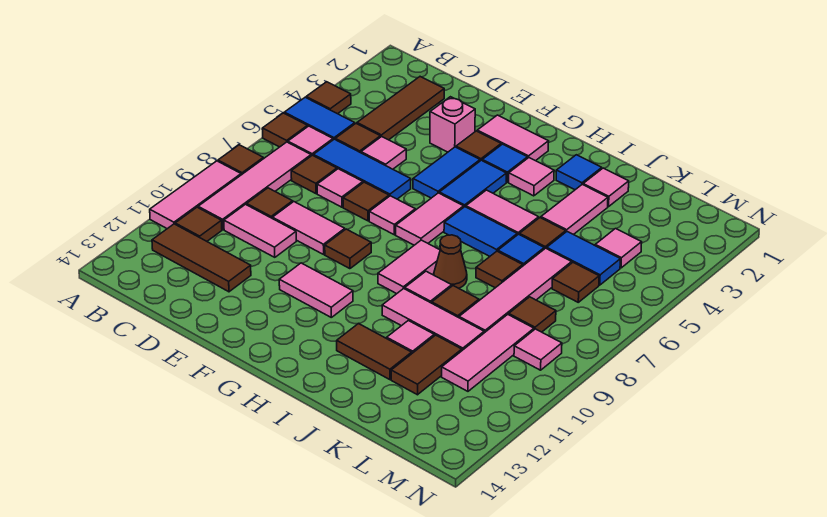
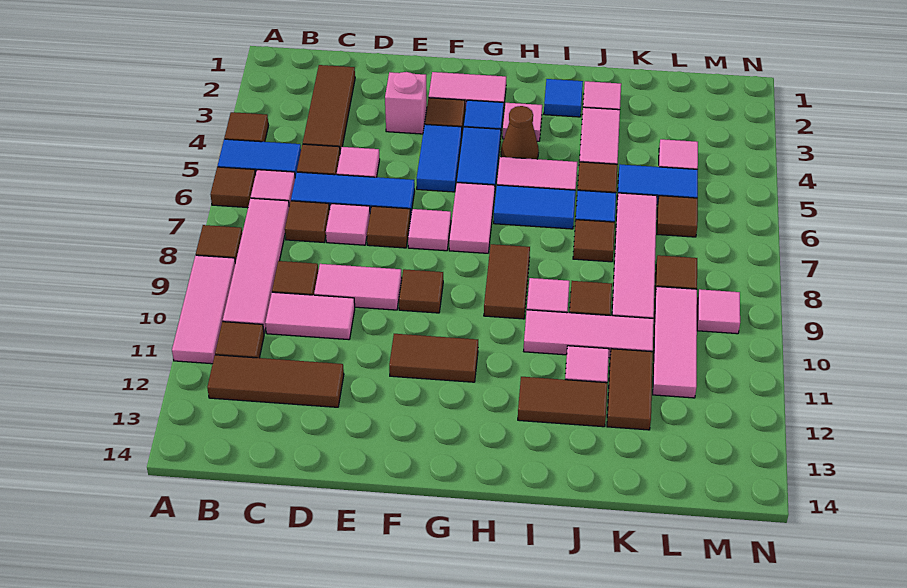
pink tile F11:G11 level 1 -> brown tile F11:G11 level 1
pink tile H8:H9 level 1 -> brown tile H8:H9 level 1
brown cone I8 level 1 -> brown cone H4 level 1

